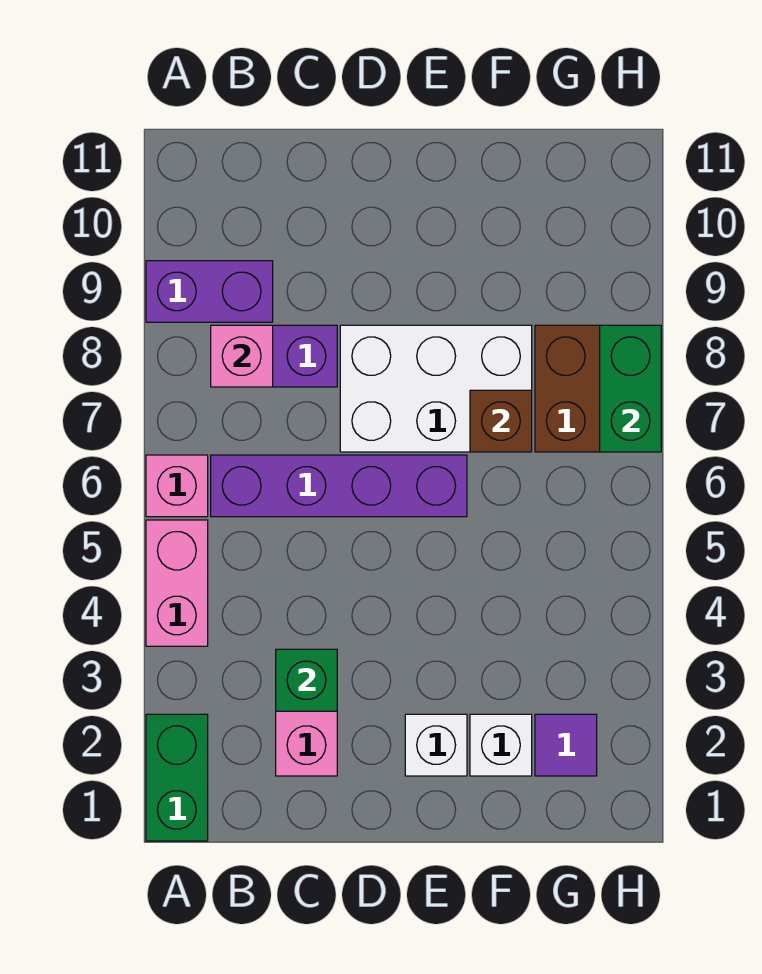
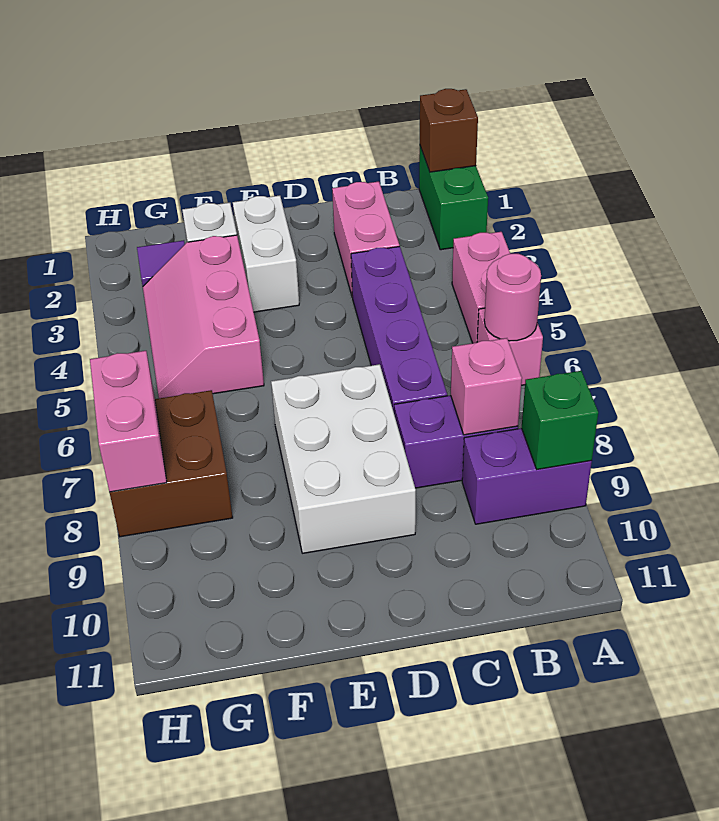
none -> pink round brick A6 level 2
purple brick B6:E6 level 1 -> purple brick C4:C7 level 1
green brick C3 level 2 -> green brick A9 level 2
white brick D7:F8 level 1 -> white brick D7:E9 level 1
white brick E2 level 1 -> white brick E2:E3 level 1
none -> pink slope F3:G5 level 1 top F
brown brick F7 level 2 -> brown brick A1 level 2
green brick H7:H8 level 2 -> pink brick H7:H8 level 2

